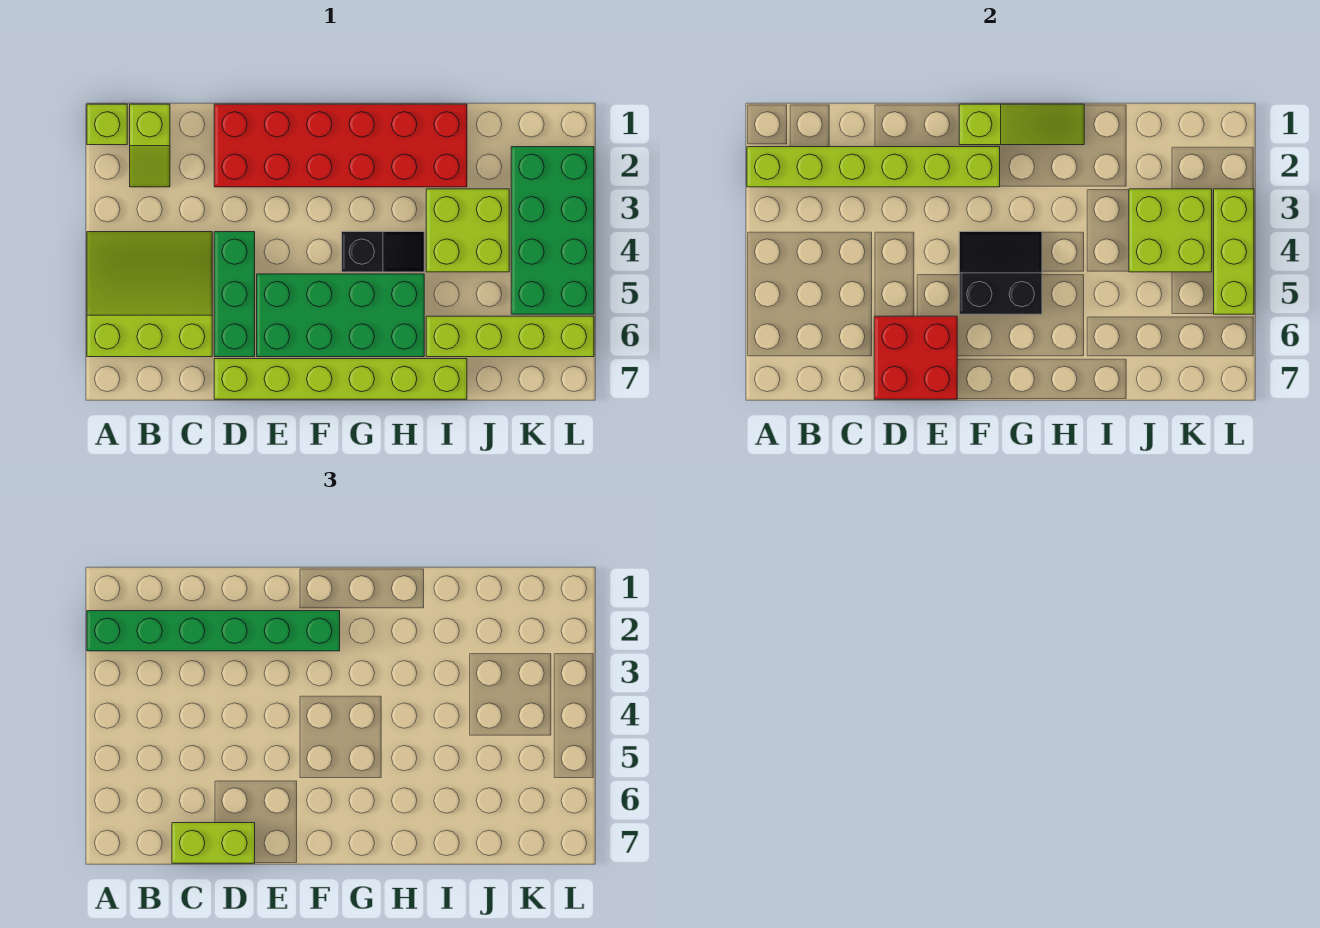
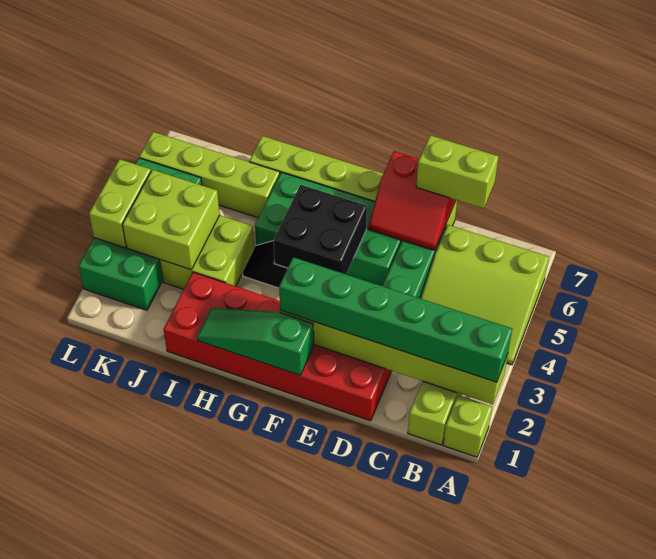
red brick D6:E7 level 2 -> red slope D6:E7 level 2 top 7
lime slope F1:H1 level 2 top F -> green slope F1:H1 level 2 top F
black slope F4:G5 level 2 top 5 -> black brick F4:G5 level 2
lime brick L3:L5 level 2 -> lime brick L3:L4 level 2

